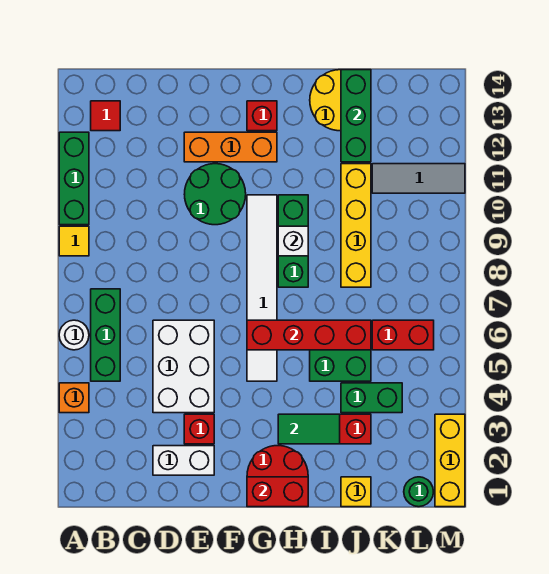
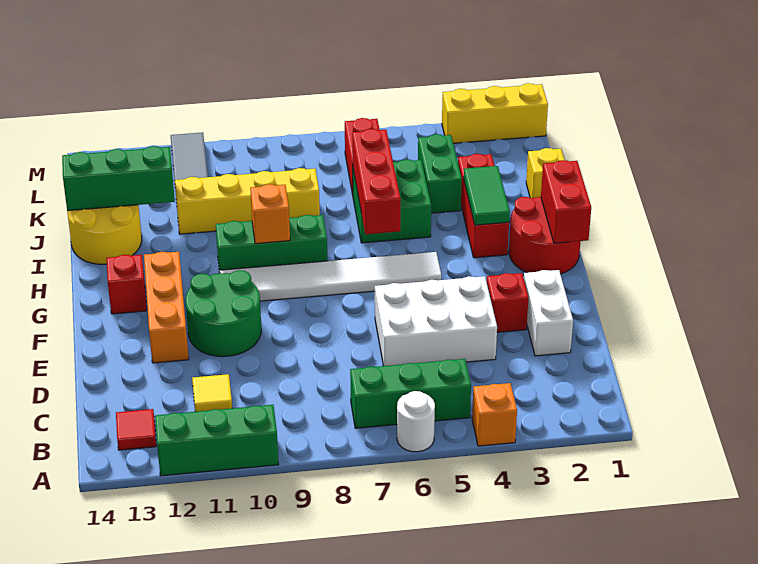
yellow tile A9 level 1 -> yellow tile C11 level 1
red brick G6:J6 level 2 -> red brick H6:J6 level 2
white brick H9 level 2 -> orange brick H9 level 2
green round brick L1 level 1 -> none

